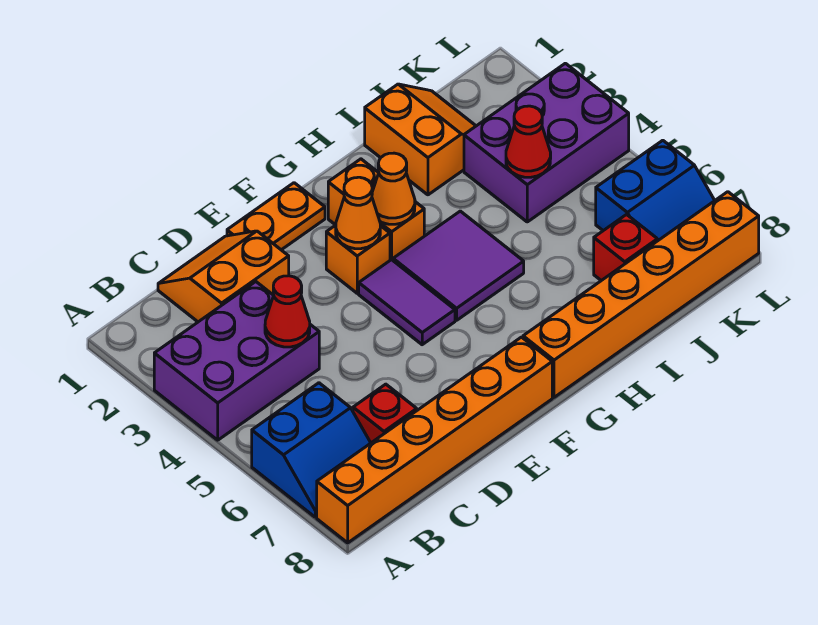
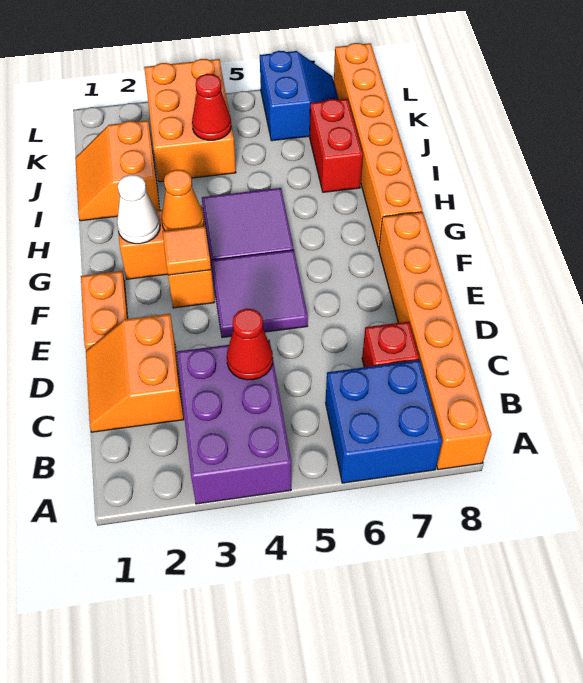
blue slope A6:B7 level 1 top 6 -> blue brick A6:B7 level 1
orange cone F3 level 2 -> orange tile F3 level 2
purple tile F4:F5 level 1 -> purple tile E4:F5 level 1
none -> white cone G2 level 2
orange slope I1:J2 level 1 top I -> orange slope I1:J2 level 1 top 2
purple brick J3:L4 level 1 -> orange brick J3:L4 level 1
red brick J7 level 1 -> red brick I7:J7 level 1

